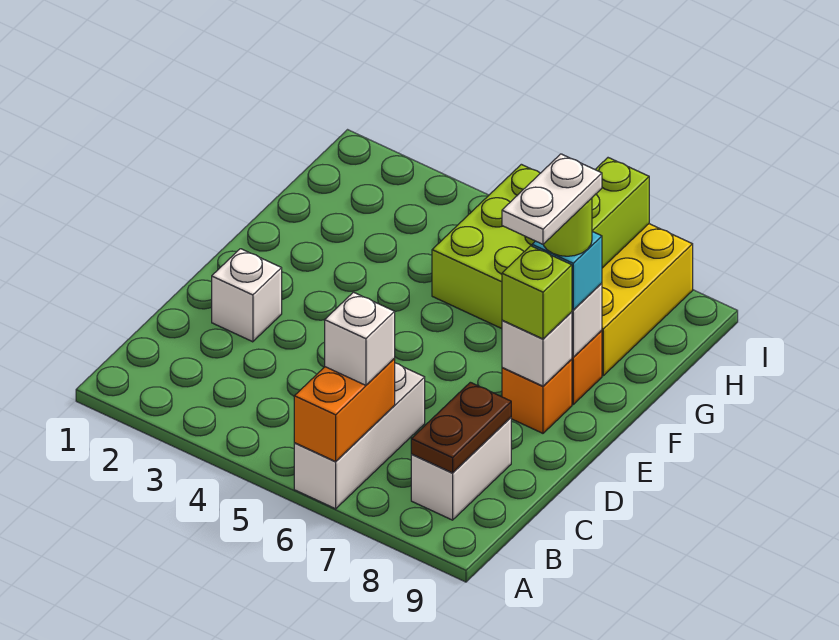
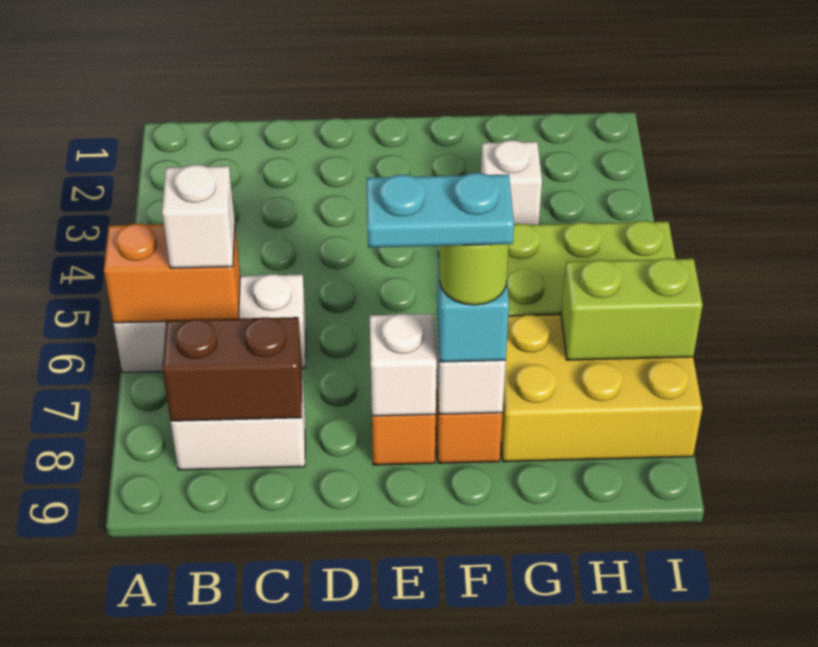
brown plate B8:C8 level 2 -> brown brick B8:C8 level 2
white brick D2 level 1 -> white brick G3 level 1
lime brick E8 level 3 -> none
white plate E8:F8 level 5 -> cyan plate E8:F8 level 5

